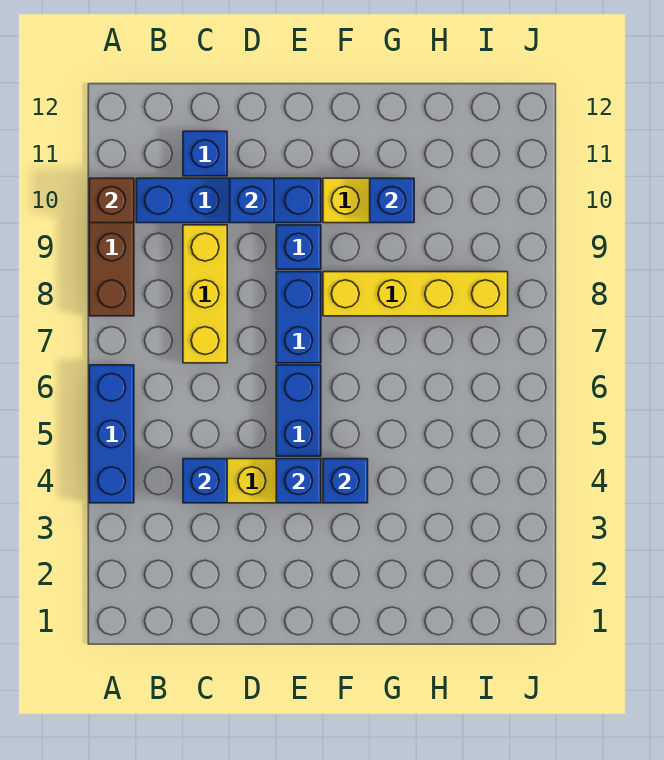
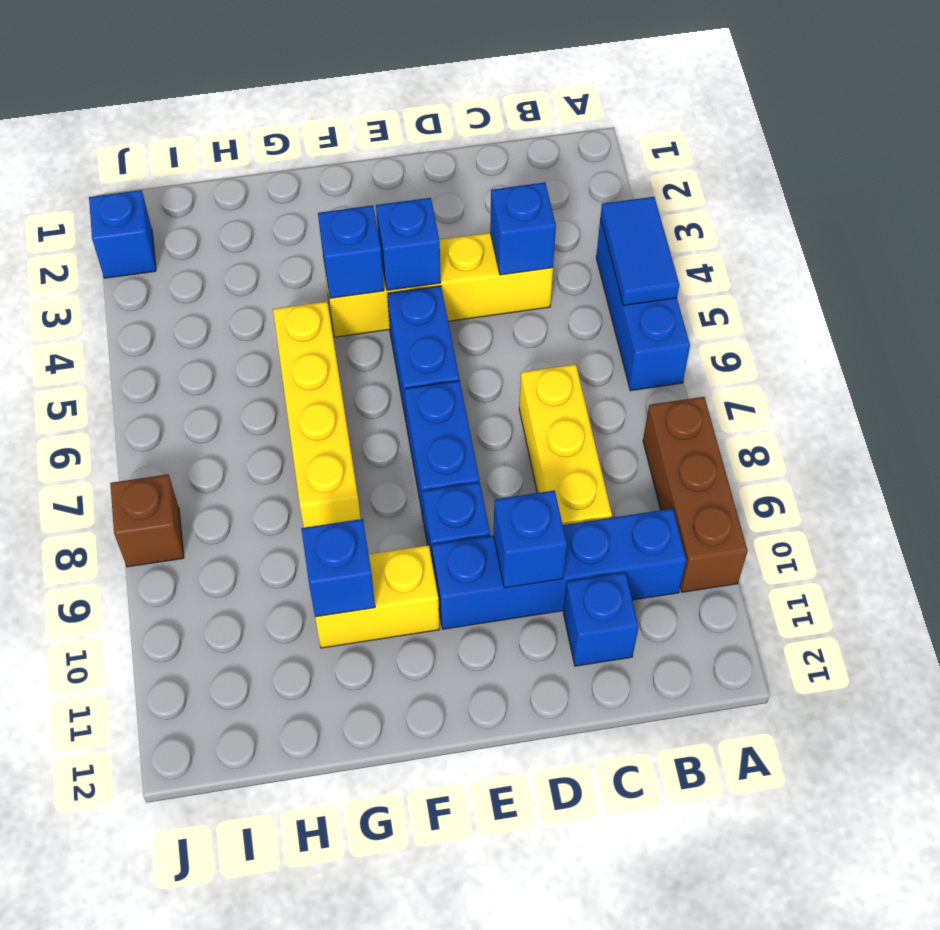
none -> blue tile A4:A5 level 2
brown brick A10 level 2 -> brown brick J8 level 1
yellow brick F8:I8 level 1 -> yellow brick G5:G8 level 1
none -> blue brick J2 level 1

